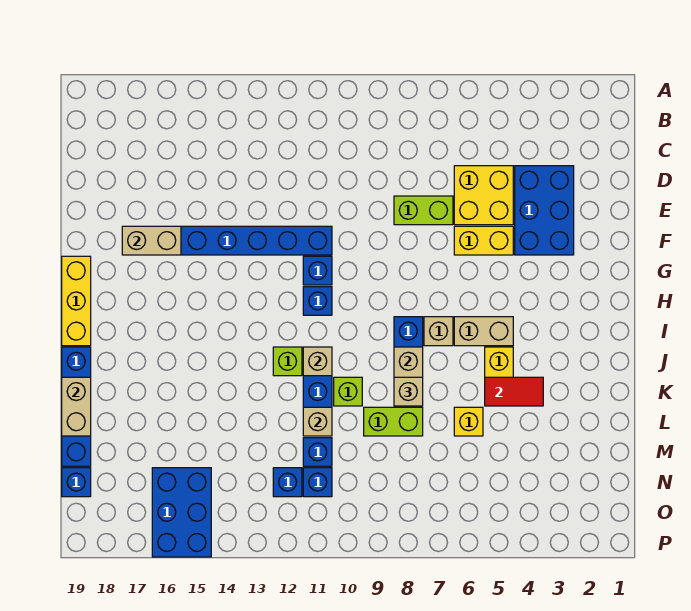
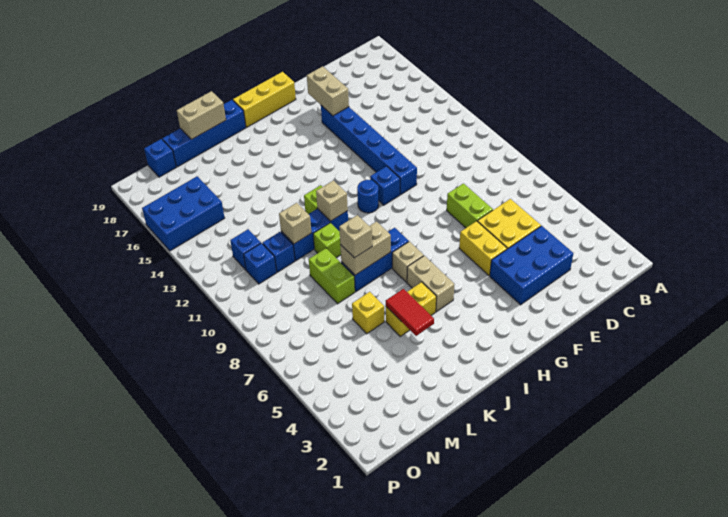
blue brick H11 level 1 -> blue round brick H11 level 1

